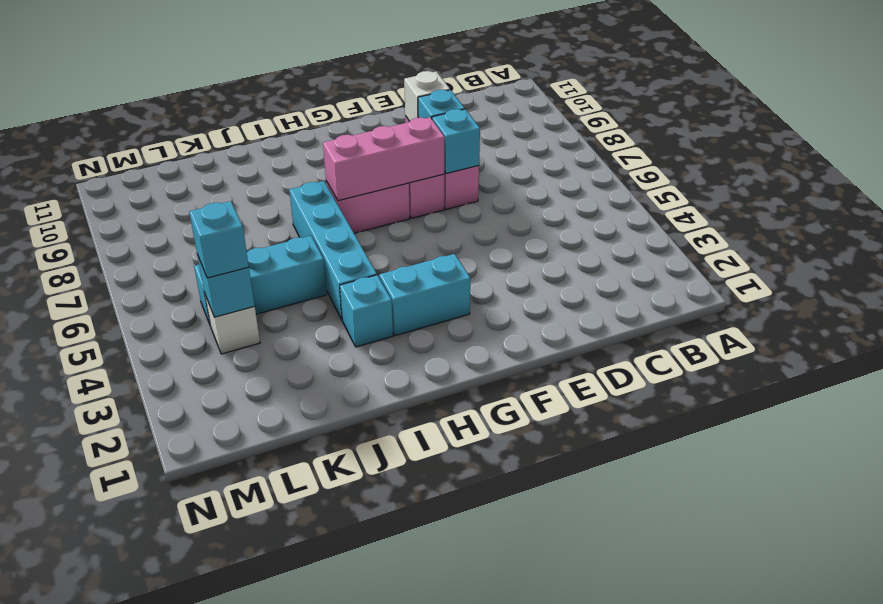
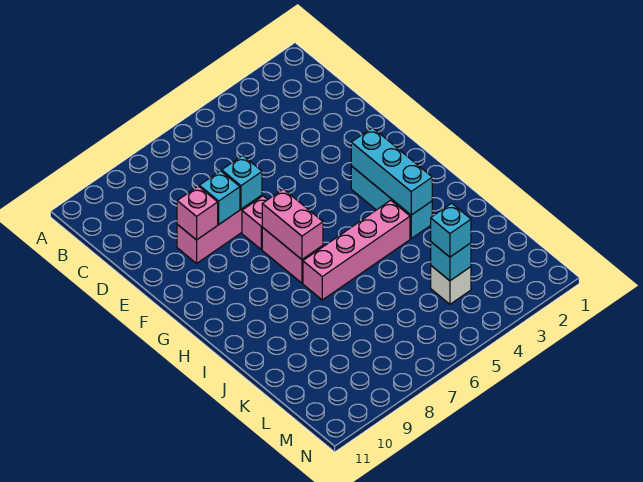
white brick E9 level 2 -> pink brick E9 level 2
pink brick F7:H7 level 2 -> pink brick G7:H7 level 2
cyan brick I4:I7 level 1 -> pink brick I4:I7 level 1
cyan brick J5:L5 level 1 -> cyan brick G3:I3 level 2

